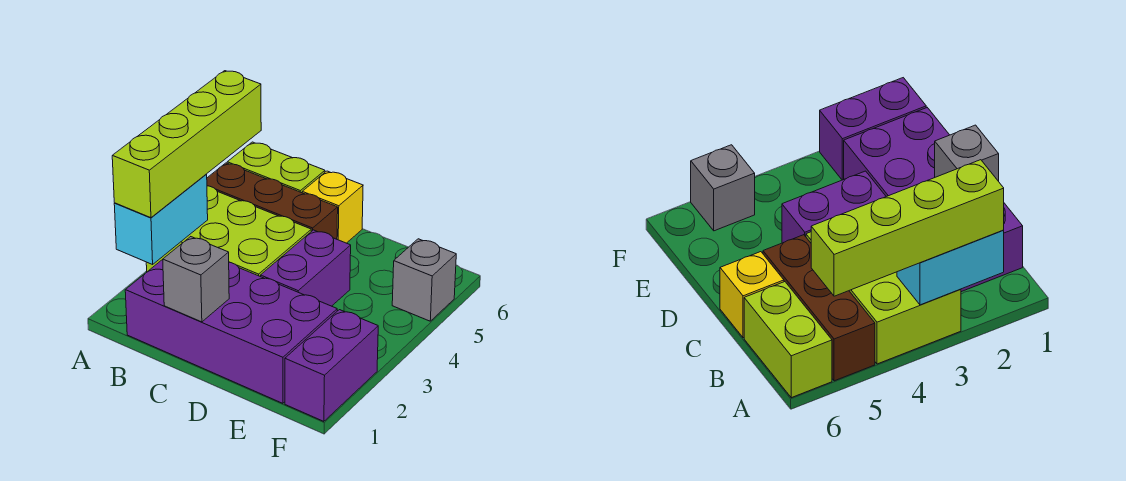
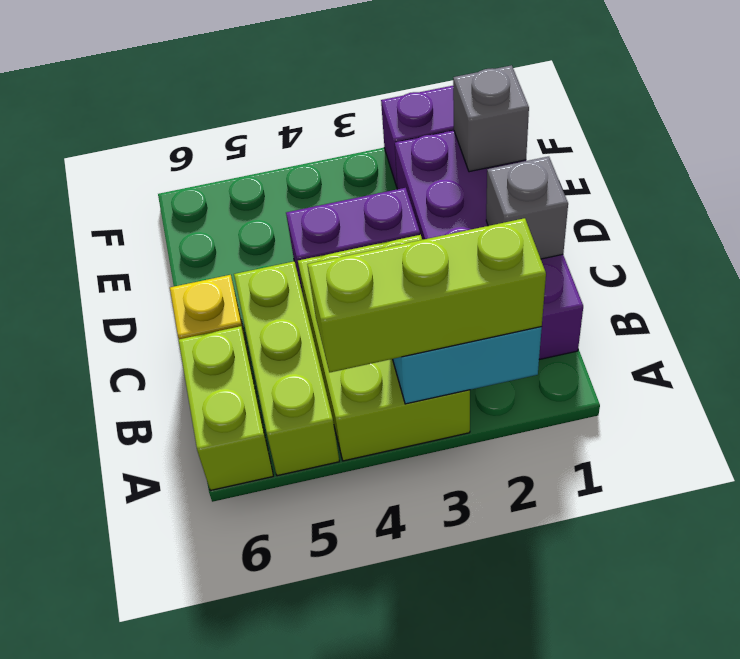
lime brick A2:A5 level 3 -> lime brick A2:A4 level 3
brown brick A5:C5 level 1 -> lime brick A5:C5 level 1
grey brick F5 level 1 -> grey brick E1 level 2

